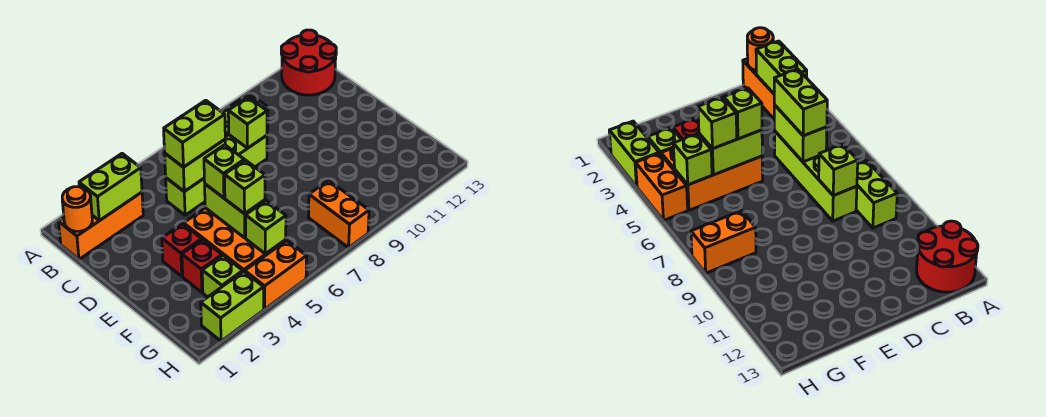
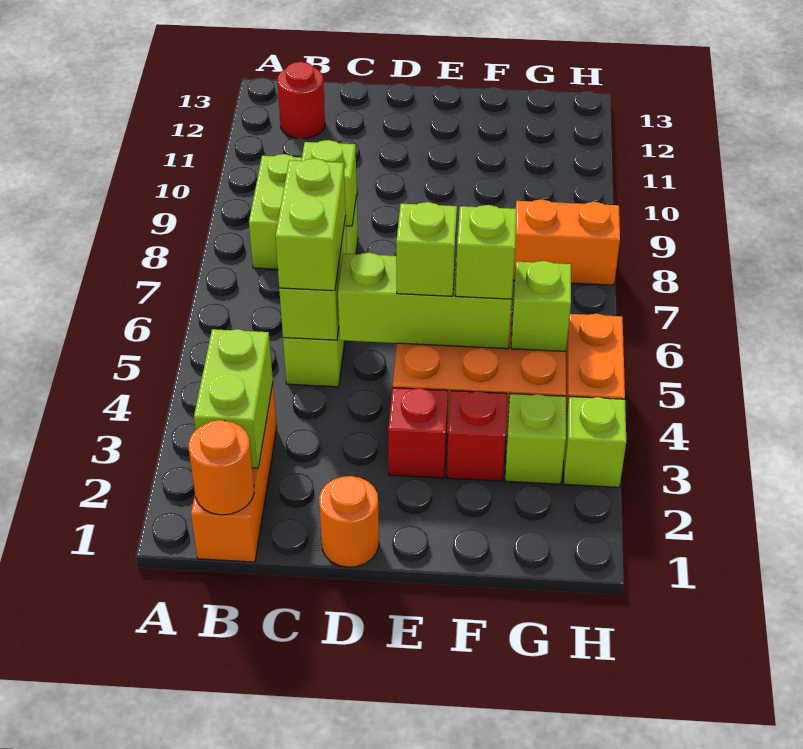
red round brick A12:B13 level 1 -> red round brick B12 level 1
none -> orange round brick D1 level 1
lime brick E5:F5 level 2 -> lime brick D5:F5 level 2
lime brick H2:H3 level 1 -> lime brick H3 level 1

